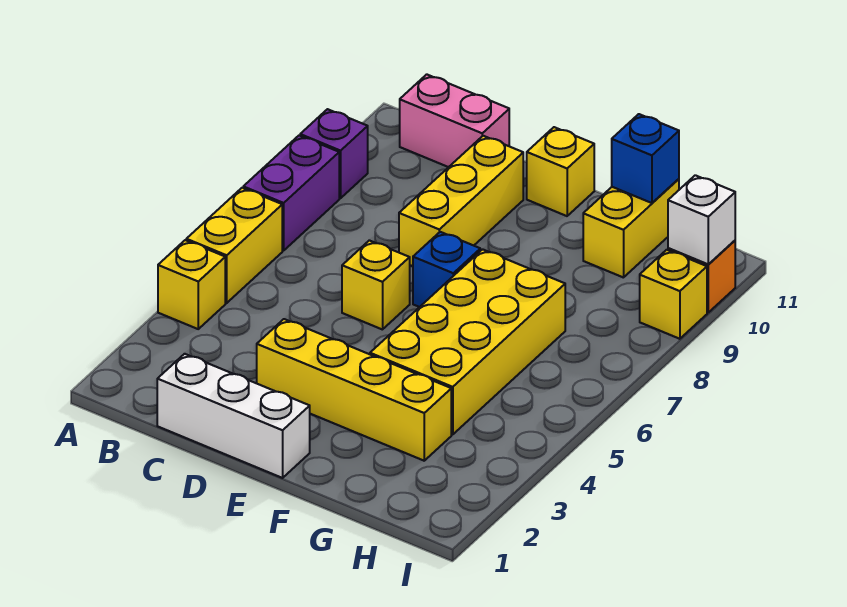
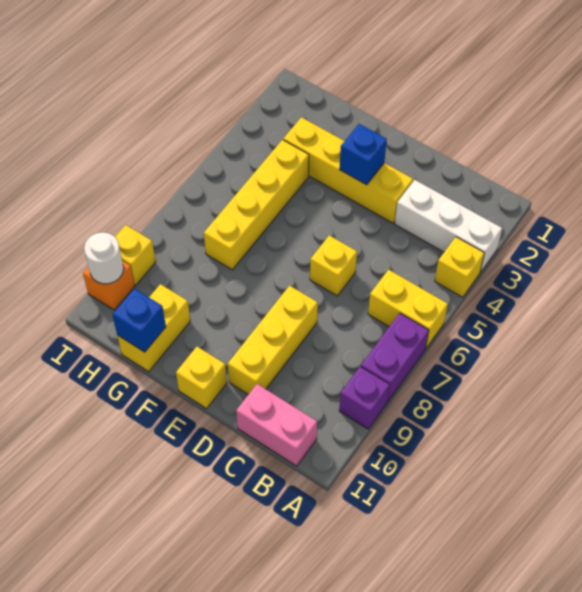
yellow brick A5:A6 level 1 -> yellow brick A6:B6 level 1
white brick C1:E1 level 1 -> white brick A3:C3 level 1
blue brick E7 level 1 -> blue brick E3 level 2
yellow brick F4:G7 level 1 -> yellow brick G4:G7 level 1
white brick I10 level 2 -> white round brick I10 level 2

